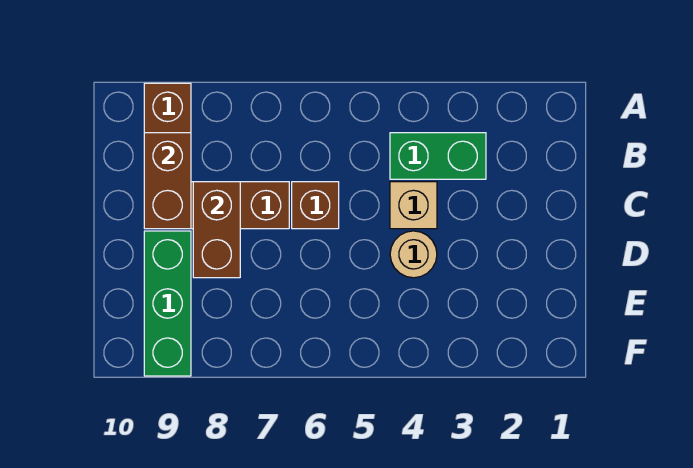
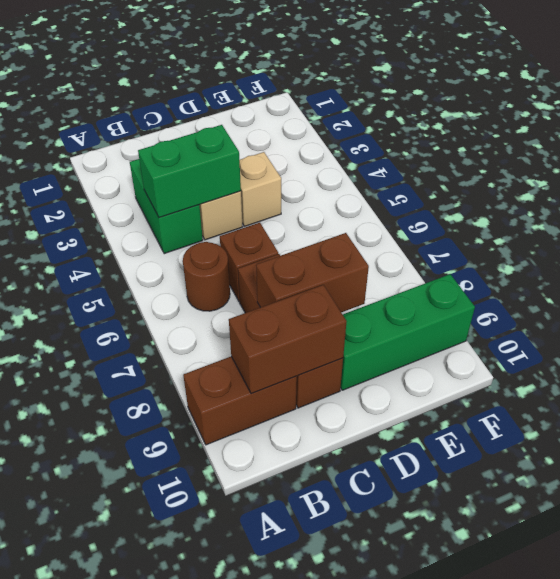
none -> green brick B4:C4 level 2
none -> brown round brick B6 level 1
tan round brick D4 level 1 -> tan brick D4 level 1

